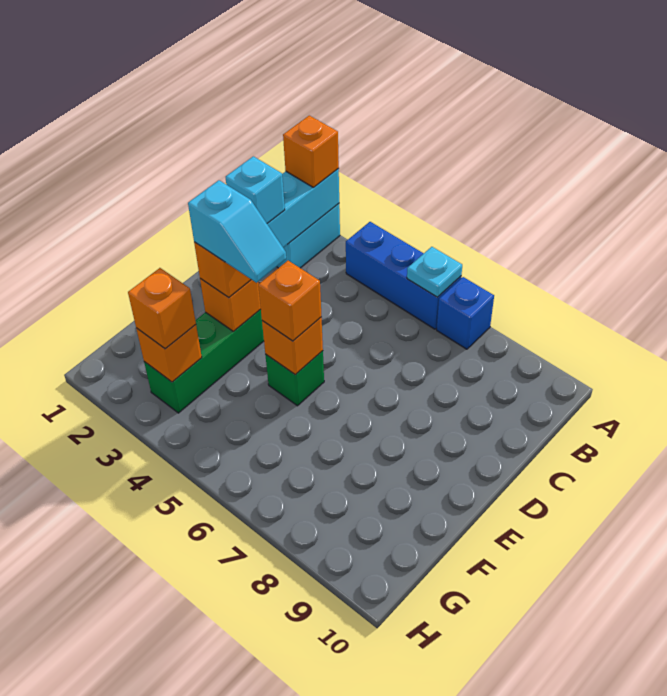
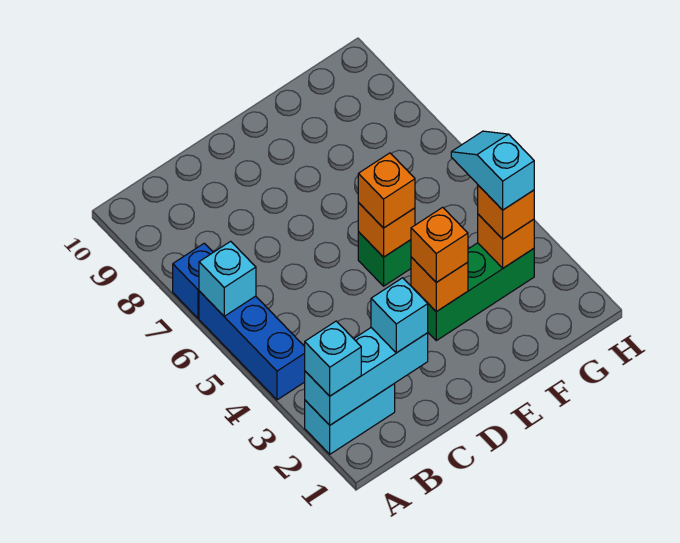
orange brick A2 level 3 -> cyan brick A2 level 3
cyan plate A6 level 2 -> cyan brick A6 level 2
cyan slope E3:E4 level 4 top 3 -> cyan slope G3:G4 level 4 top 3

